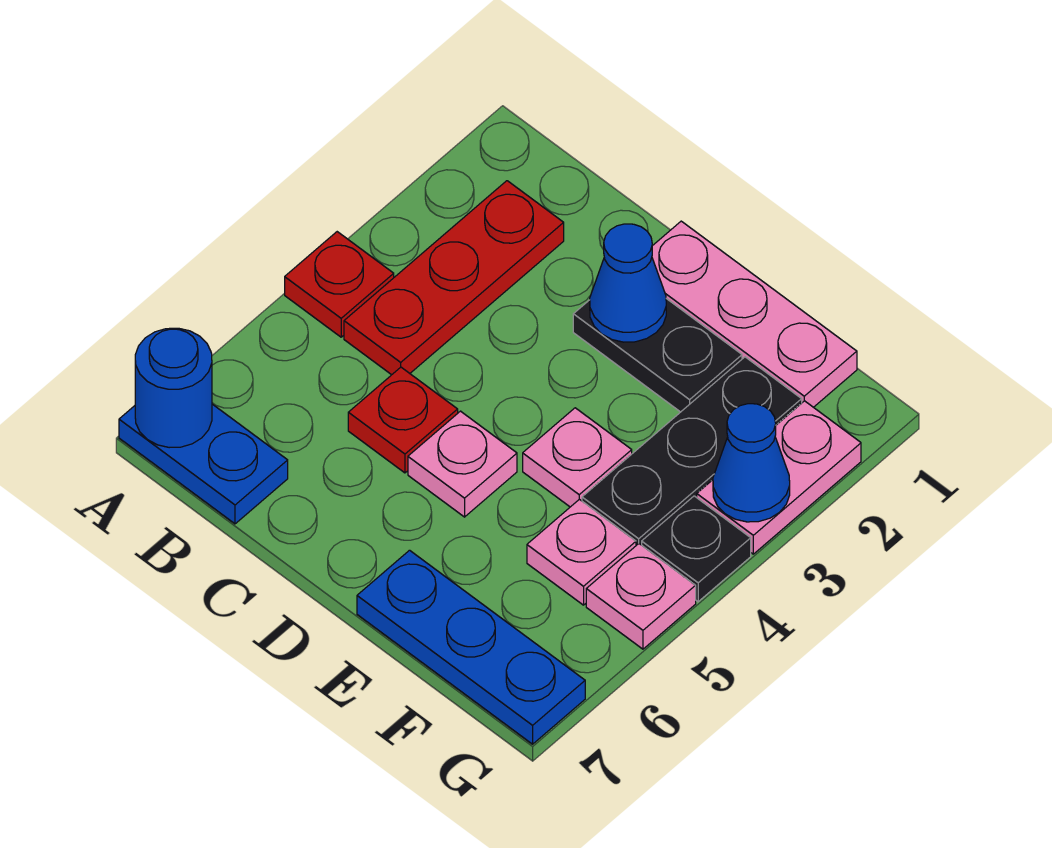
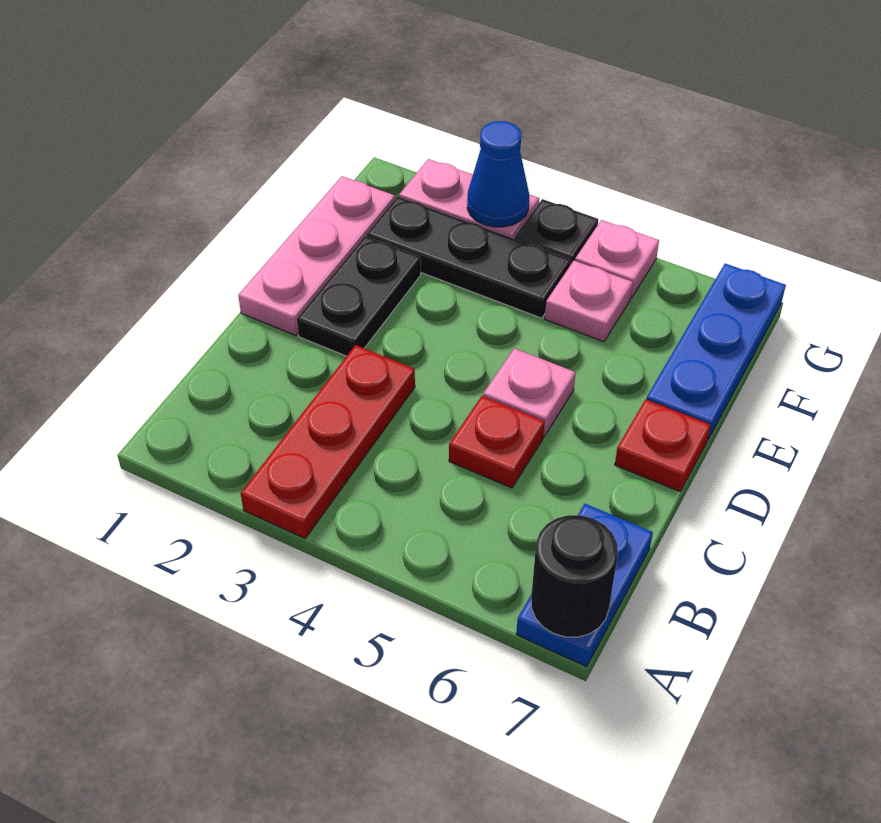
red plate A4 level 1 -> red plate D7 level 1
blue round brick A7 level 2 -> black round brick A7 level 2
red plate B2:B4 level 1 -> red plate A3:C3 level 1
blue cone D2 level 2 -> none
pink plate E4 level 1 -> none

